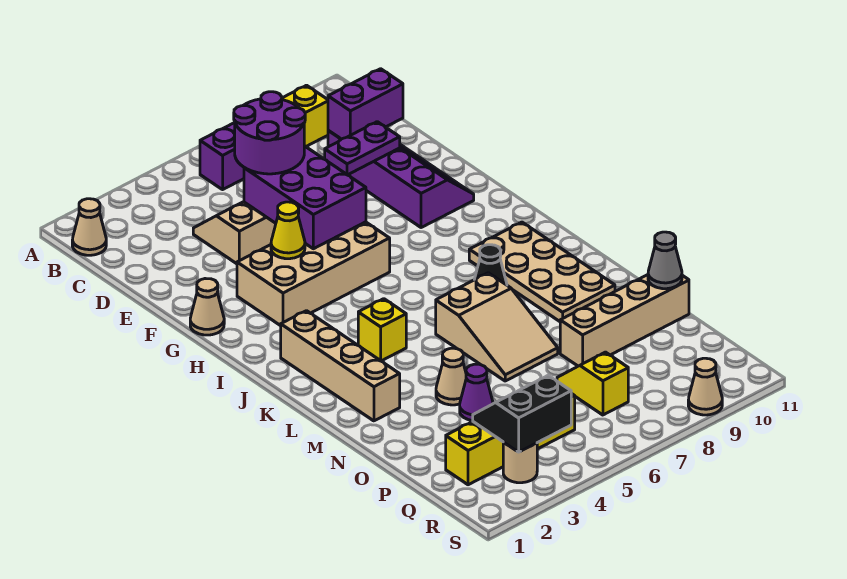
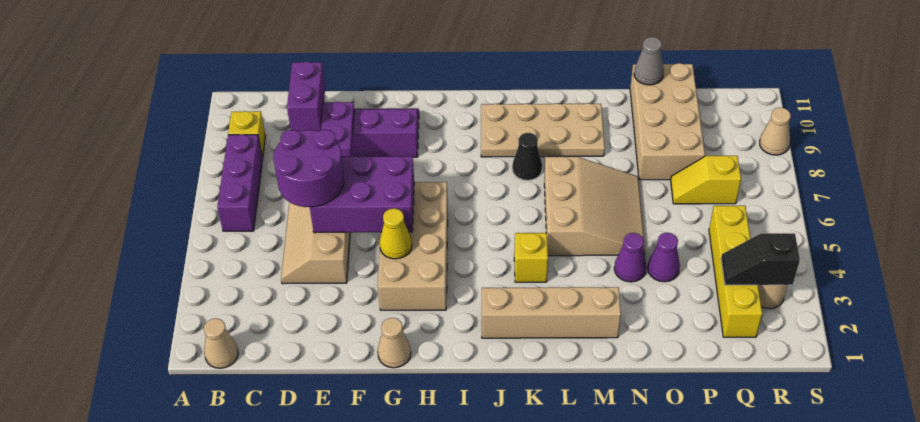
tan slope L6:N7 level 1 top L -> tan slope L5:N7 level 1 top L
tan cone N4 level 1 -> purple cone N4 level 1
tan brick O8:O11 level 1 -> tan brick O8:P11 level 1
black slope Q3:R4 level 2 top R -> black slope Q3:R3 level 2 top R

